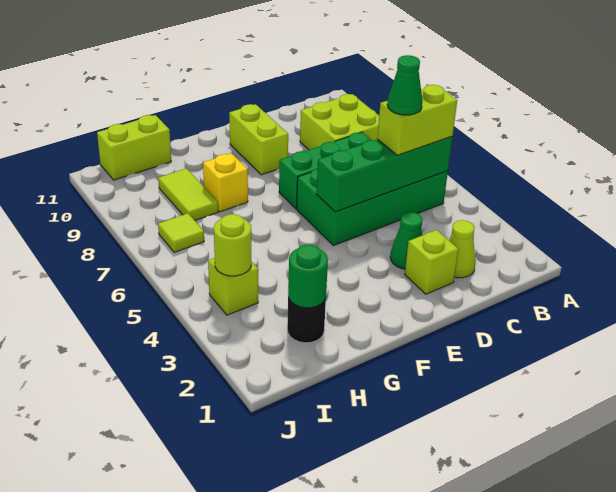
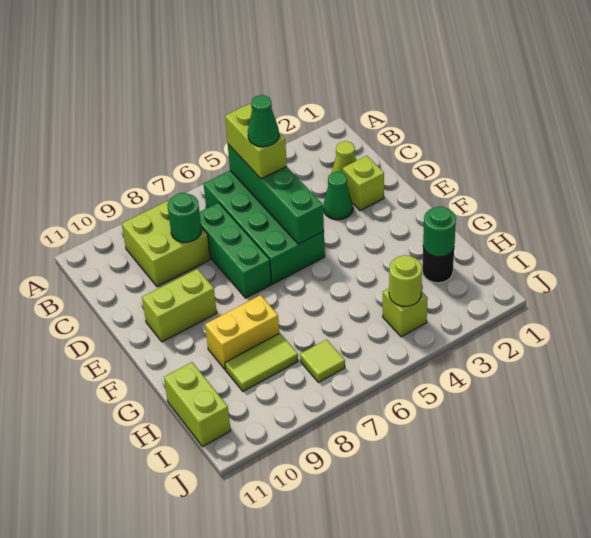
none -> green round brick C8 level 2
yellow brick G8 level 1 -> yellow brick G8:G9 level 1

